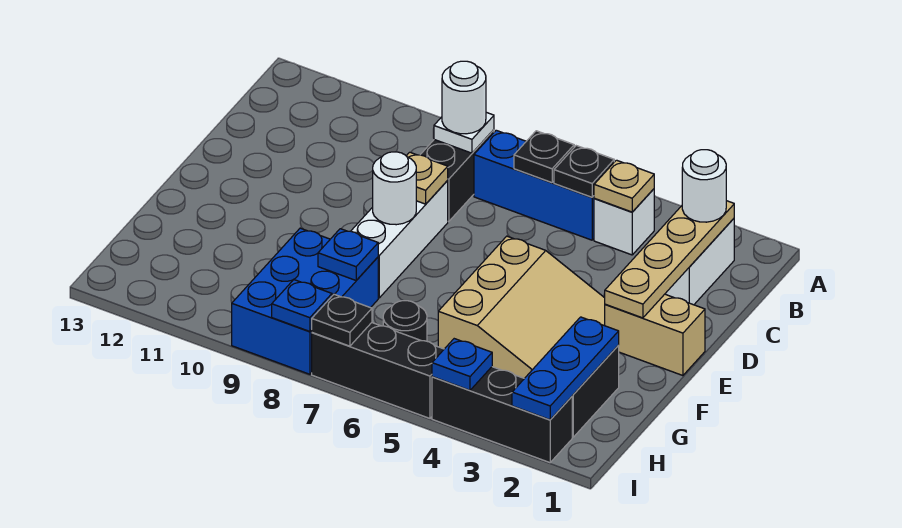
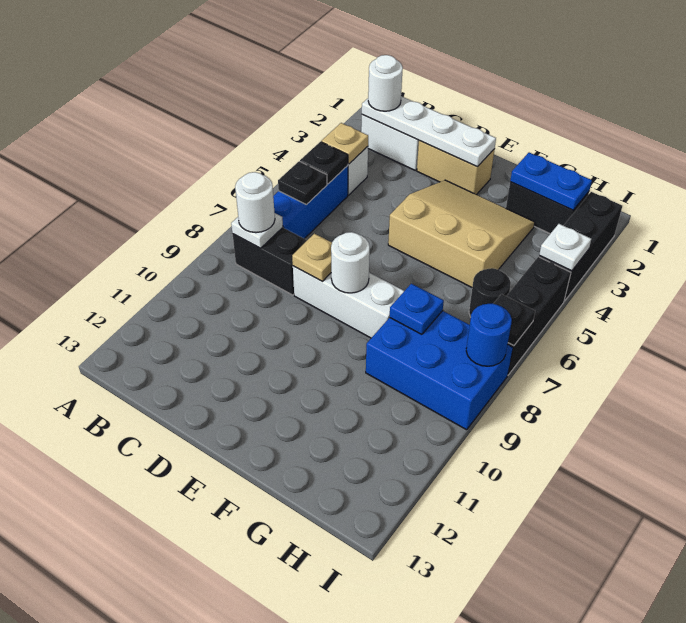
tan plate B2:E2 level 2 -> white plate B2:E2 level 2
tan brick E1:E2 level 1 -> tan brick D2:E2 level 1
blue plate G2:I2 level 2 -> blue plate G2:H2 level 2
blue plate I4 level 2 -> white plate I4 level 2
blue plate I8 level 2 -> blue round brick I8 level 2

